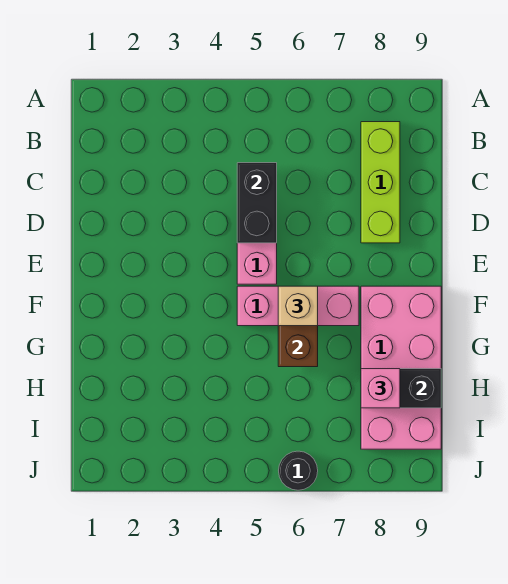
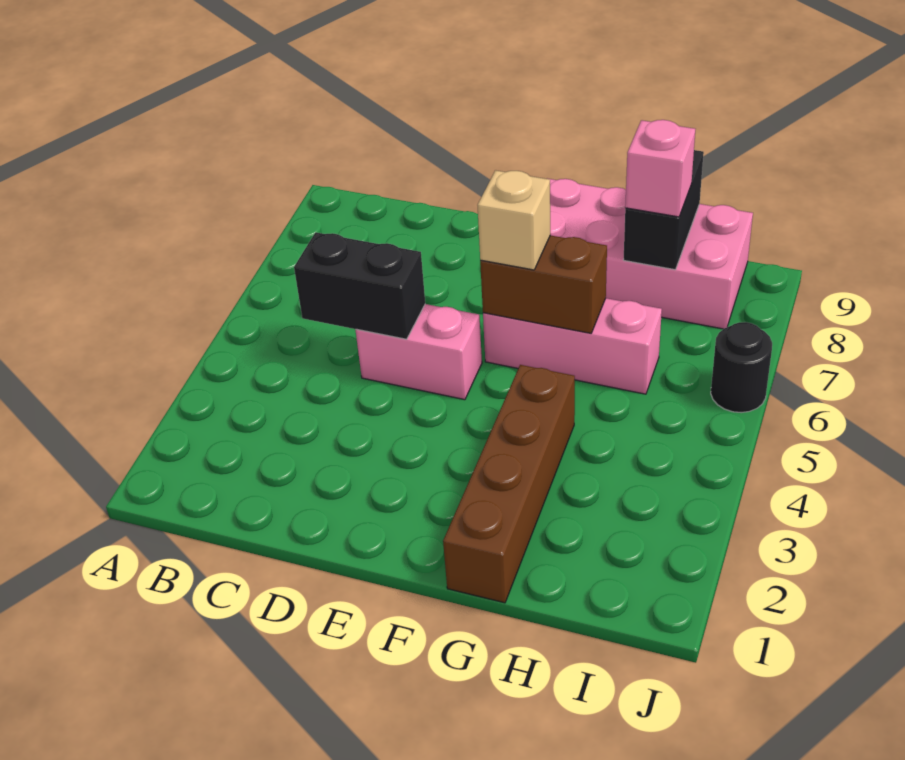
lime brick B8:D8 level 1 -> none
pink brick F5:F7 level 1 -> pink brick F6:H6 level 1
none -> brown brick G1:G4 level 1

